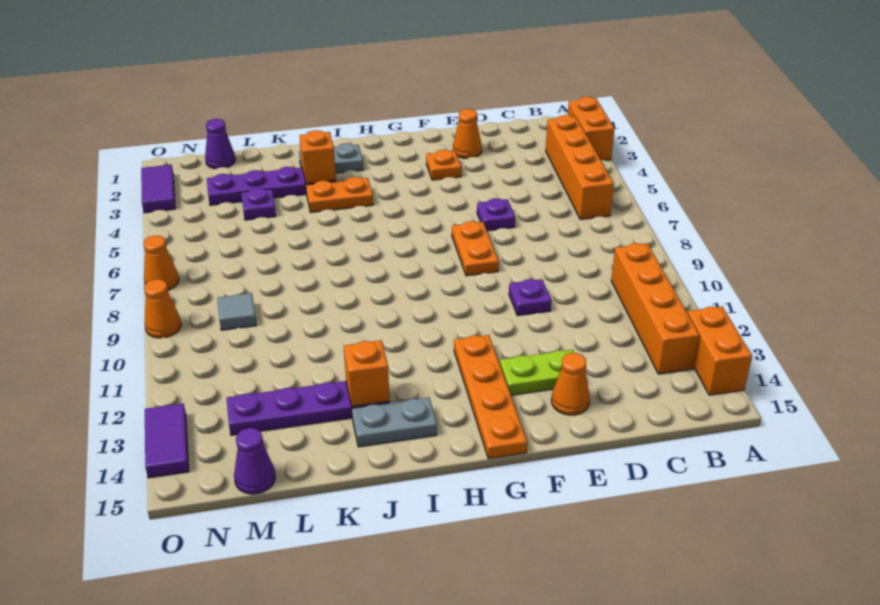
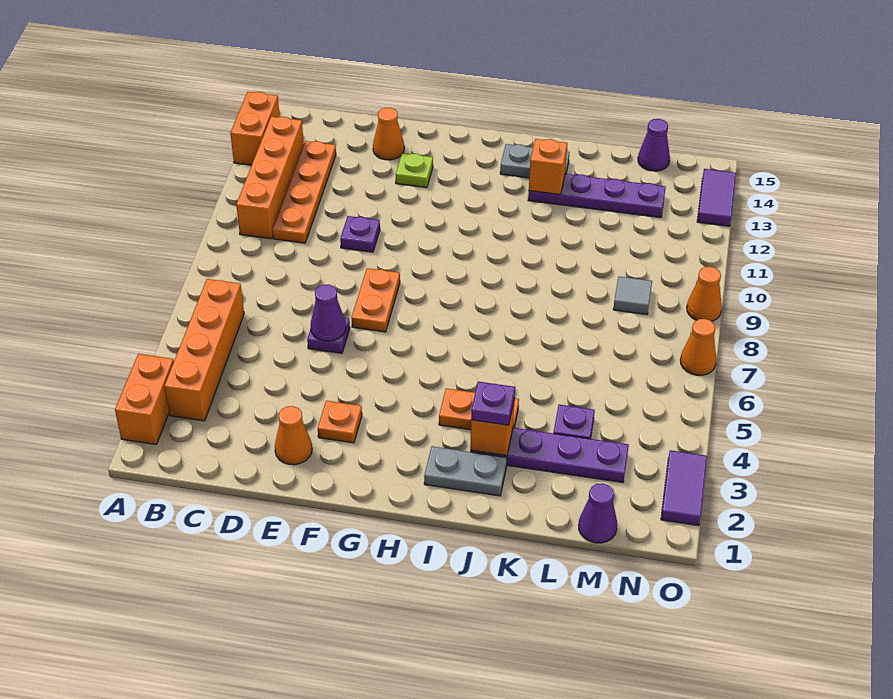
none -> purple cone E6 level 2
lime plate E13:F13 level 1 -> lime plate F13 level 1
orange plate G12:G15 level 1 -> orange plate C10:C13 level 1
none -> purple plate J3 level 3

